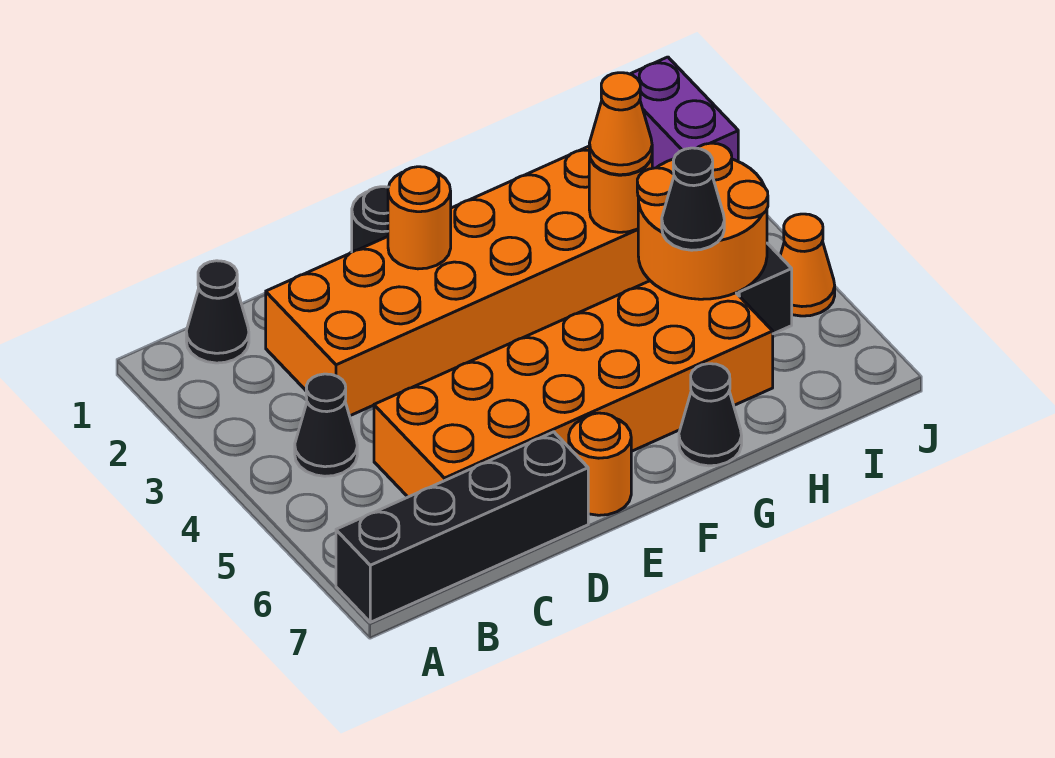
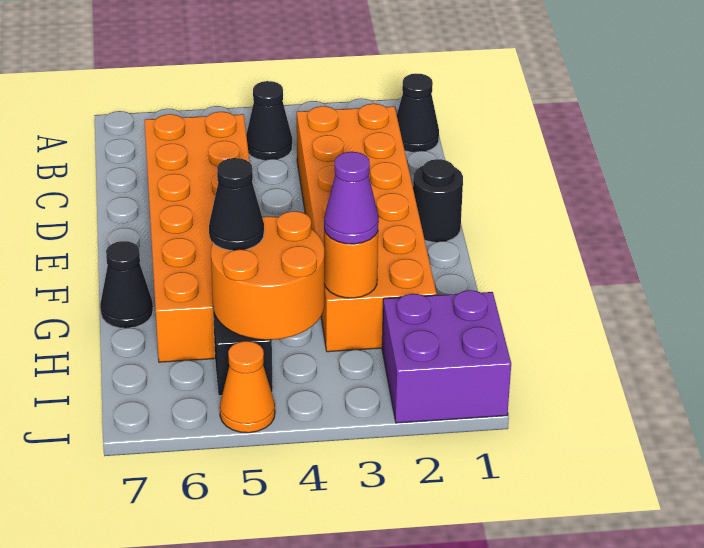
black brick A7:D7 level 1 -> none
orange round brick E2 level 2 -> none
orange round brick E7 level 1 -> none
orange cone H3 level 3 -> purple cone H3 level 3
purple brick J1:J2 level 1 -> purple brick I1:J2 level 1

